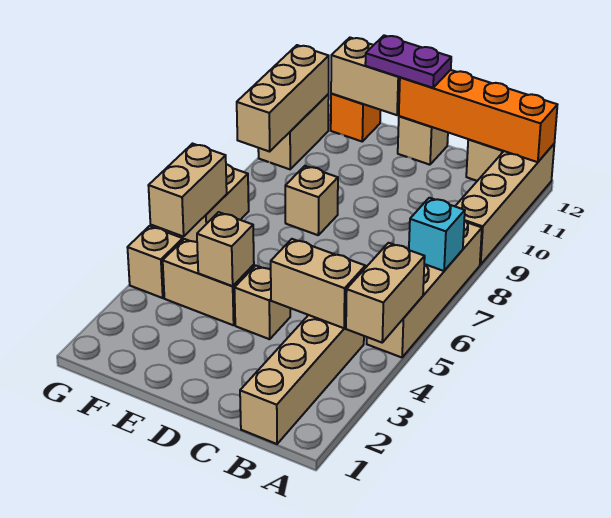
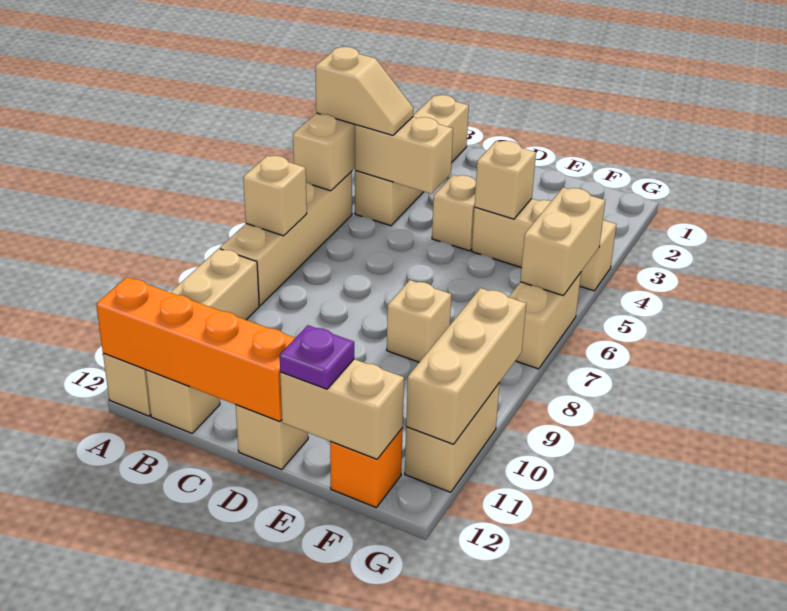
none -> tan slope A4:B4 level 3 top A
cyan brick A7 level 2 -> tan brick A7 level 2
purple plate D12:E12 level 3 -> purple plate E12 level 3

